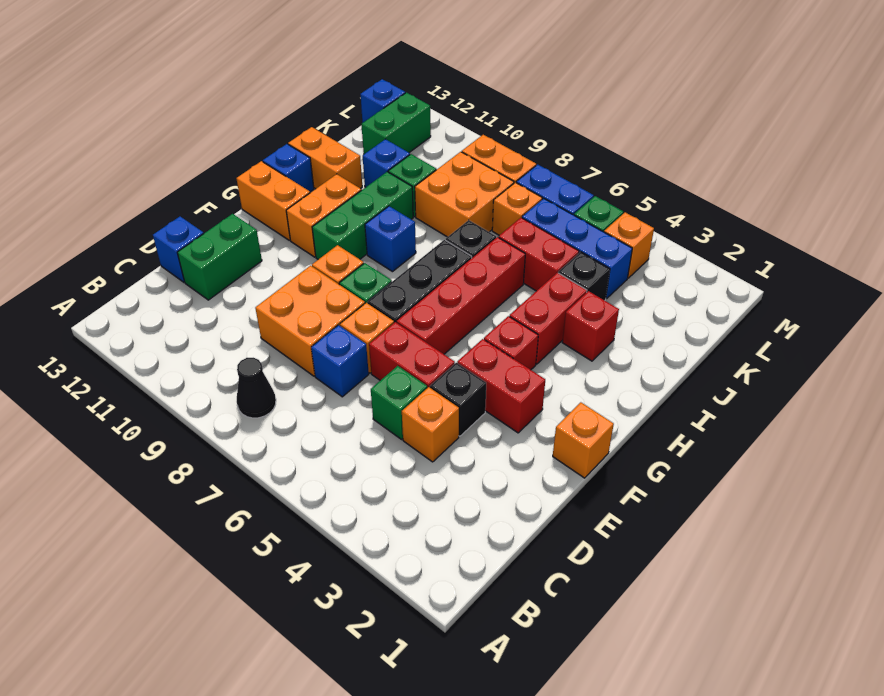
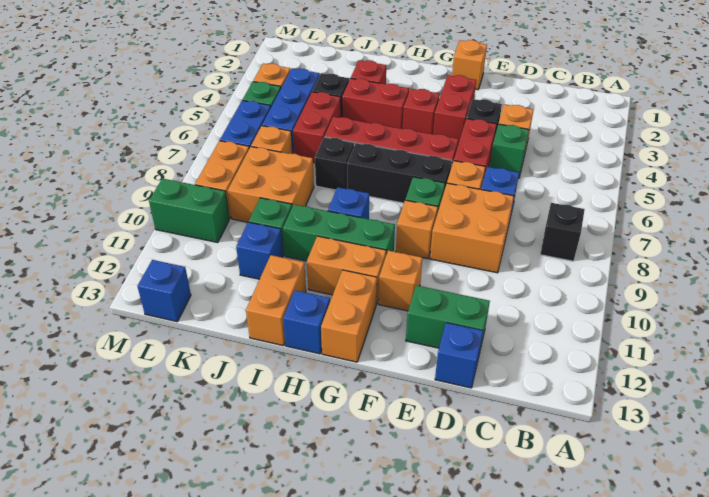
black cone B8 level 1 -> black brick B8 level 1
none -> orange brick F11 level 1
green brick K12:L12 level 1 -> green brick L10:M10 level 1

